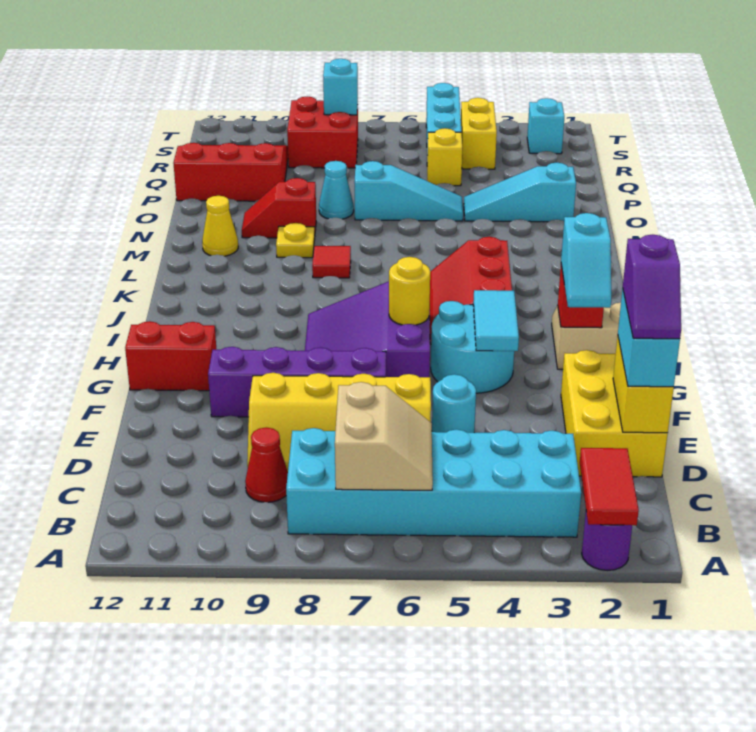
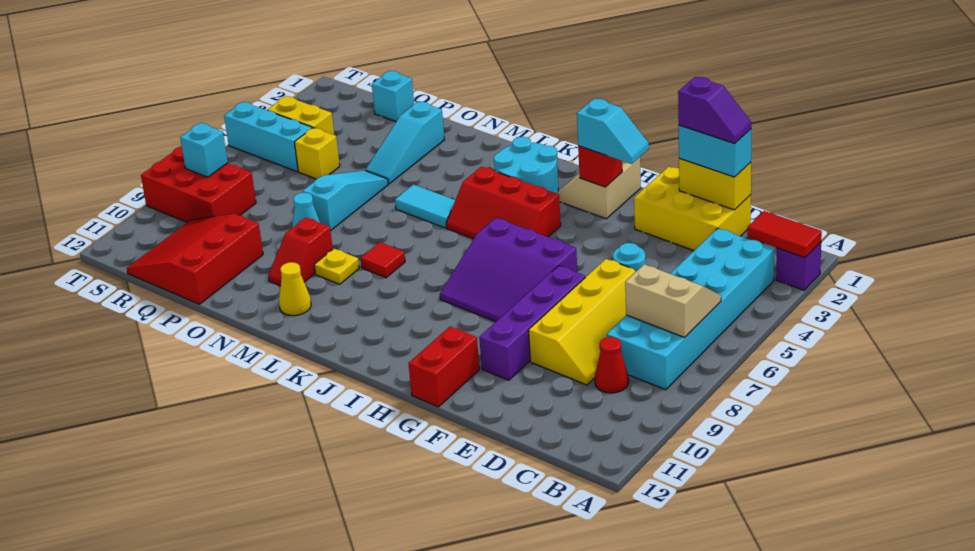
purple round brick A2 level 1 -> purple brick A2 level 1
cyan round brick G4:H5 level 1 -> cyan round brick J2:K3 level 1
cyan tile G4:H4 level 2 -> cyan tile L5:M5 level 1
yellow round brick H6 level 2 -> none
red brick R8:S9 level 1 -> red brick R8:T9 level 1
cyan brick S2 level 1 -> cyan brick Q1 level 1

